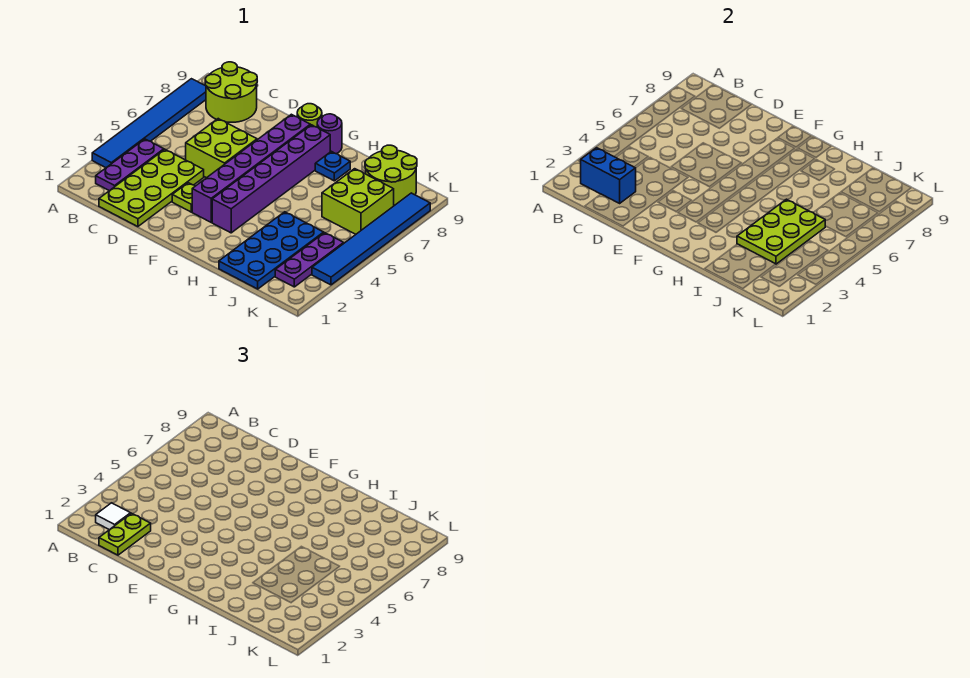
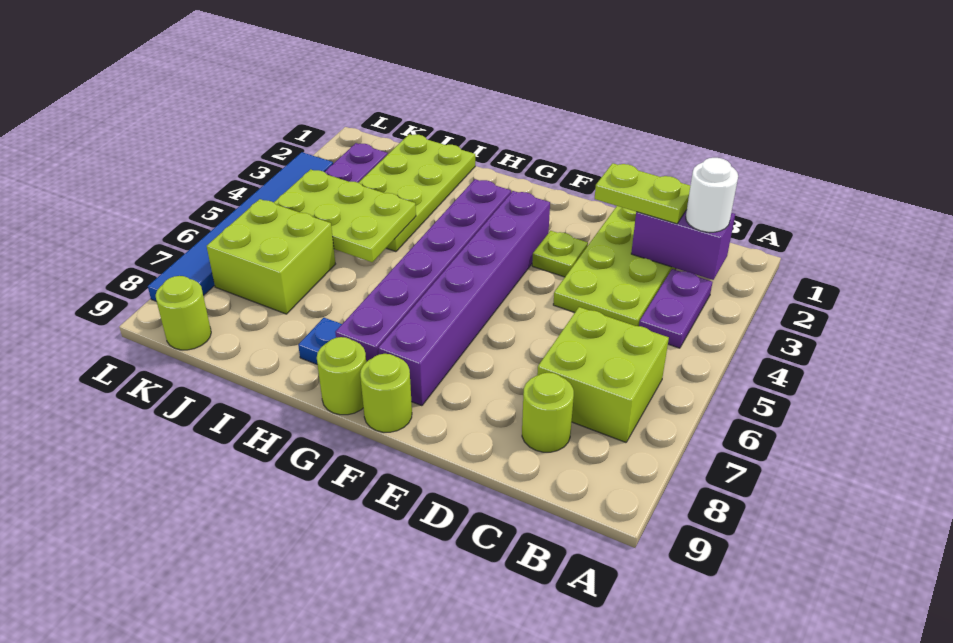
blue tile A3:A8 level 1 -> none
purple plate B2:B4 level 1 -> purple plate B3:B4 level 1
blue brick B2:C2 level 2 -> purple brick B2:C2 level 2
white tile B2 level 3 -> white round brick B2 level 3
lime round brick B8:C9 level 1 -> lime round brick C8 level 1
lime plate C1:C2 level 3 -> lime plate C2:D2 level 3
lime brick D5:E6 level 1 -> lime brick B6:C7 level 1
purple round brick G9 level 1 -> lime round brick G9 level 1
blue plate I1:J4 level 1 -> lime plate I1:J4 level 1
lime plate I3:J5 level 2 -> lime plate I4:K5 level 2
lime round brick J8:K9 level 1 -> lime round brick K9 level 1

